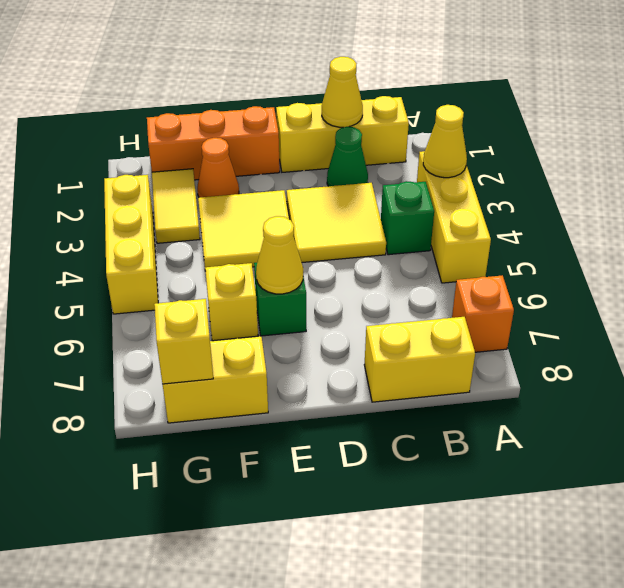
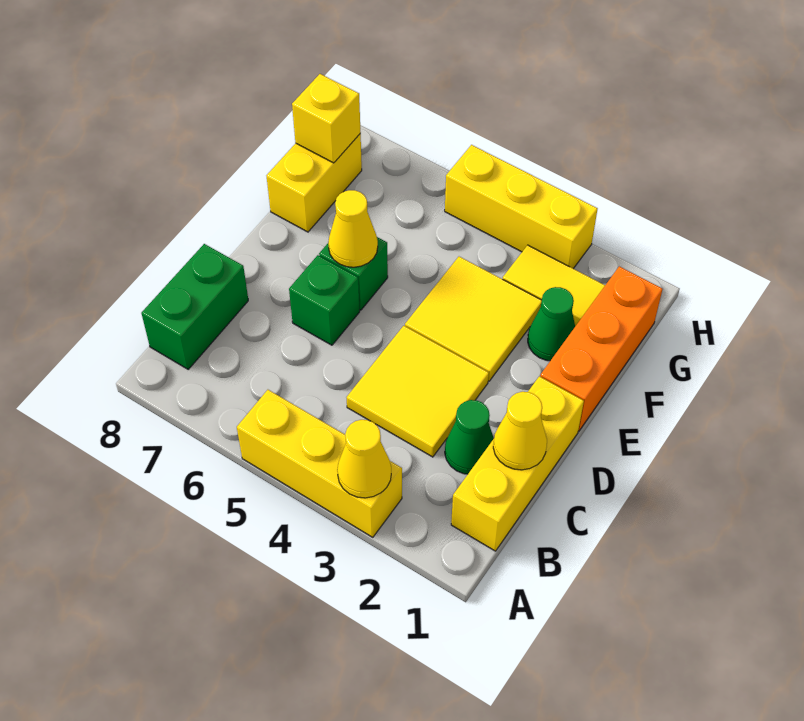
orange brick A7 level 1 -> none
green brick B4 level 1 -> green brick D6 level 1
yellow brick B8:C8 level 1 -> green brick B8:C8 level 1
orange cone F2 level 1 -> green cone F2 level 1
yellow brick F6 level 1 -> none

